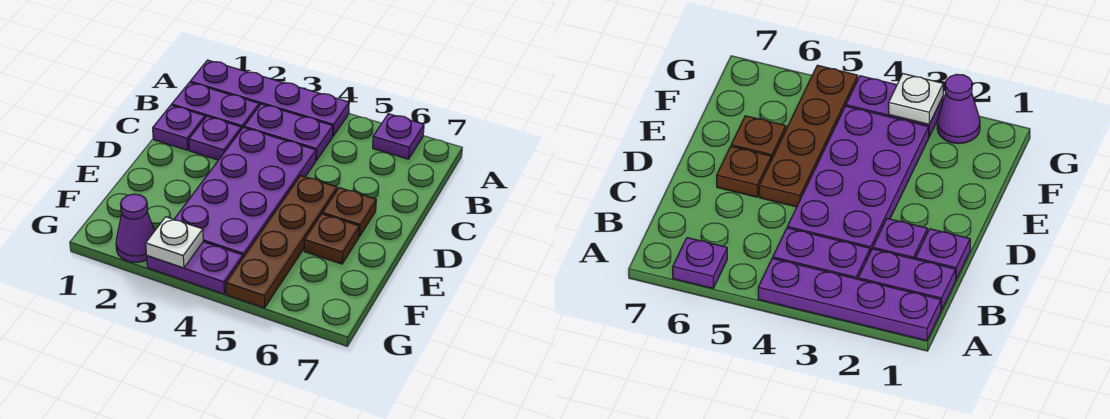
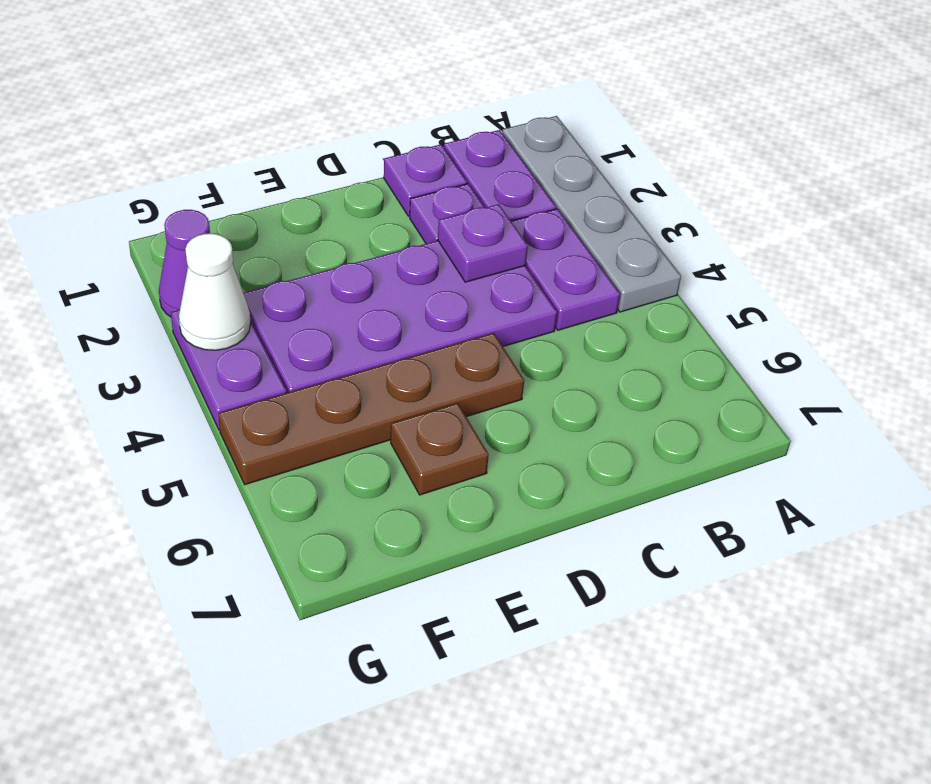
purple plate A1:A4 level 1 -> grey plate A1:A4 level 1
purple plate A6 level 1 -> purple plate C3 level 2
brown plate D6 level 1 -> none
white plate G3 level 2 -> white cone G3 level 2

